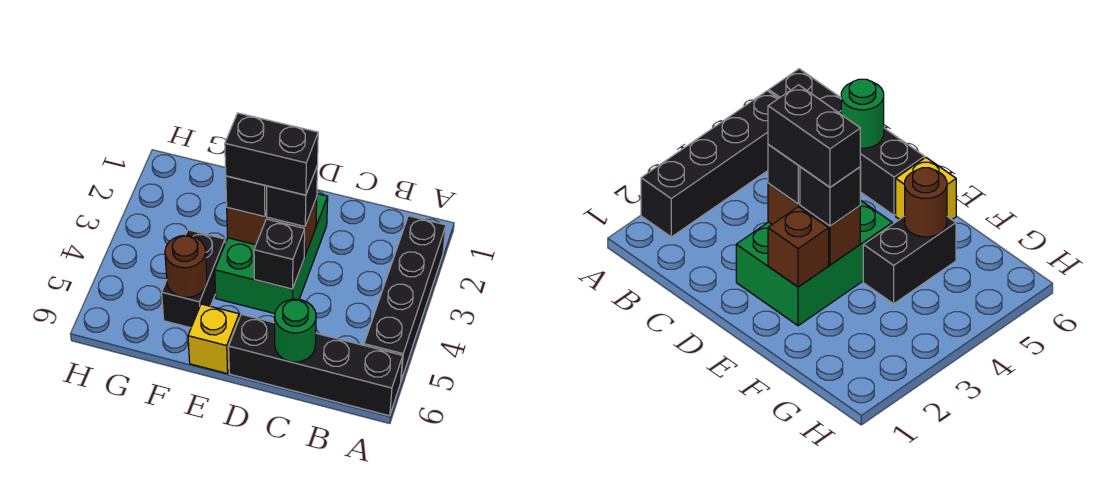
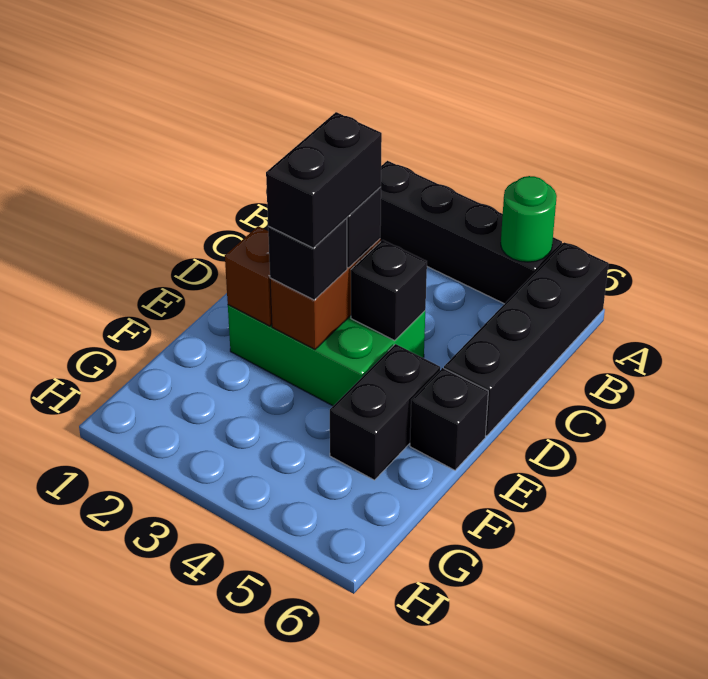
green round brick C6 level 2 -> green round brick A5 level 2
yellow brick E6 level 1 -> black brick E6 level 1
black brick F4:F5 level 1 -> black brick E5:F5 level 1
brown round brick F5 level 2 -> none

